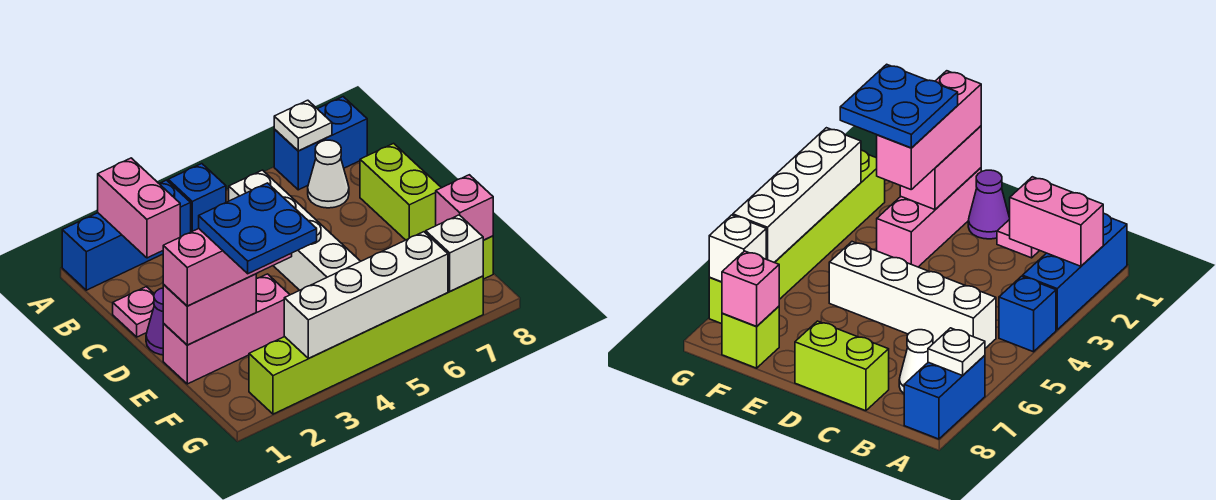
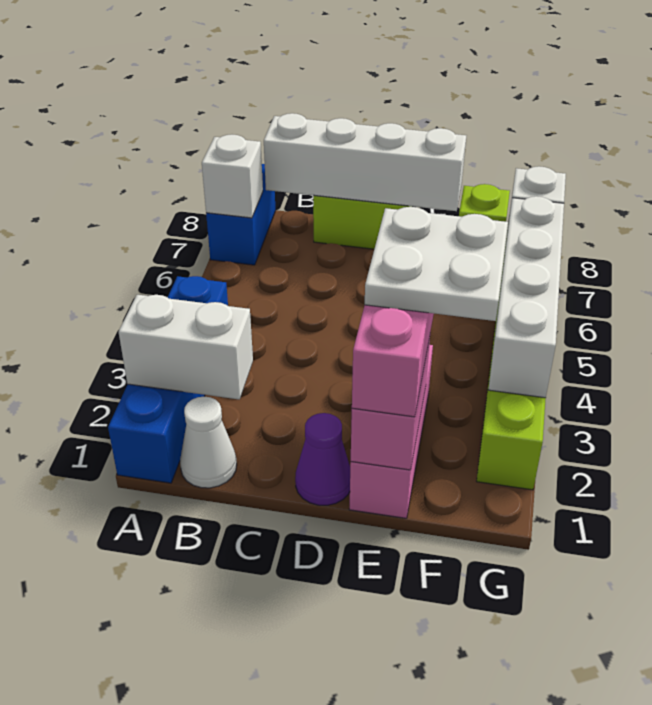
pink brick A2:B2 level 2 -> white brick A2:B2 level 2
white plate A7 level 2 -> white brick A7 level 2
white brick B5:E5 level 1 -> white brick B8:E8 level 2
white cone B7 level 1 -> white cone B1 level 1
pink plate C1 level 1 -> none
blue plate E2:F3 level 4 -> white plate E2:F3 level 4
pink brick F8 level 2 -> none

